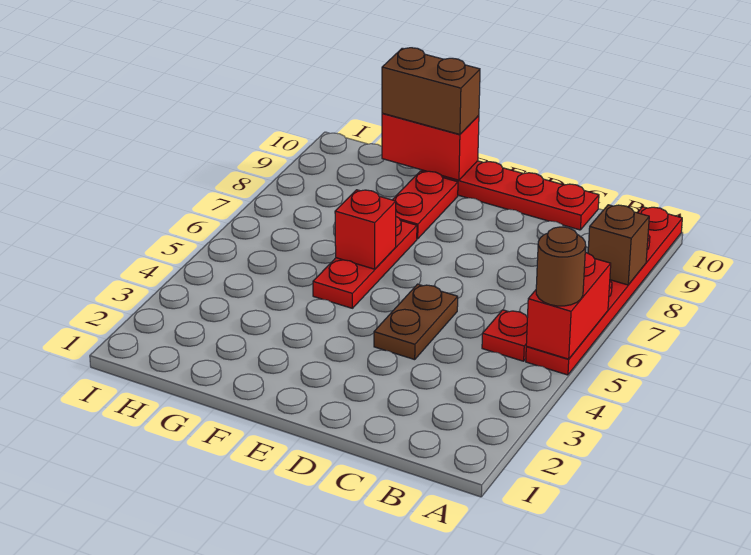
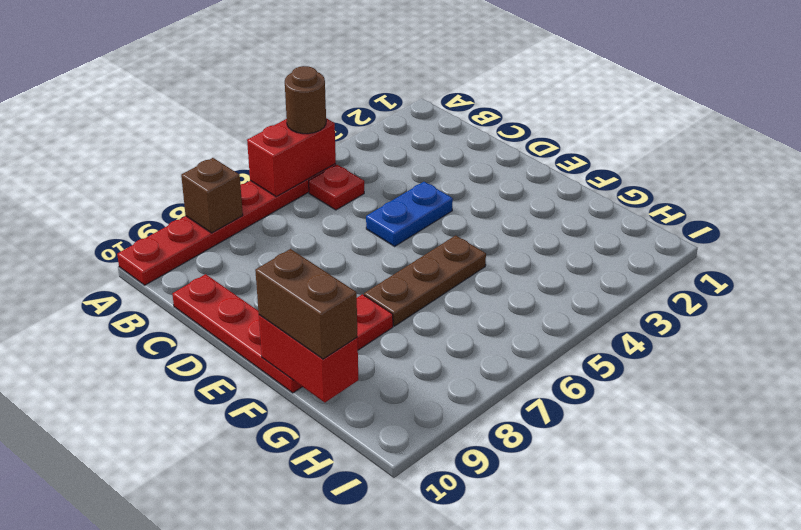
brown plate D4:D5 level 1 -> blue plate D4:D5 level 1
red plate F5:F7 level 1 -> brown plate F5:F7 level 1
red brick F6 level 2 -> none

